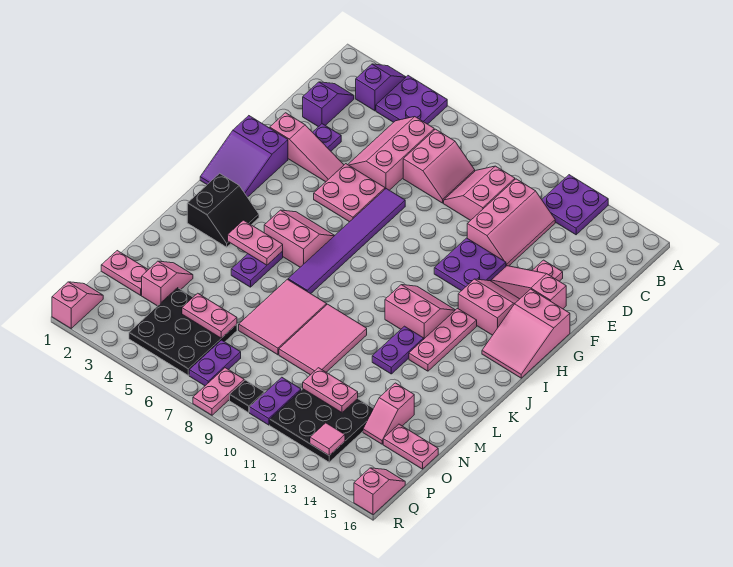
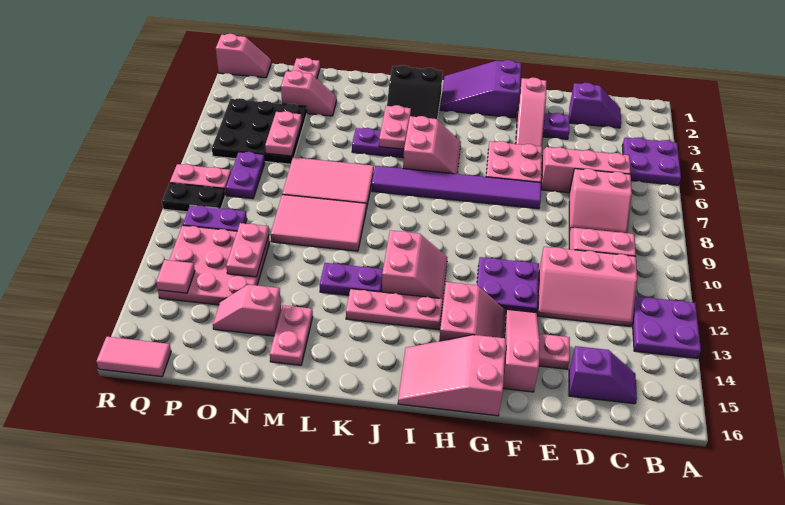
purple slope A3:B3 level 1 top B -> purple slope C15:D15 level 1 top D
black plate O11:Q13 level 1 -> pink plate O11:Q13 level 1
pink plate O15:O16 level 1 -> pink plate M14:M15 level 1
purple plate P7:Q7 level 1 -> purple plate P7:P8 level 1
black plate Q9 level 1 -> black plate Q9:R9 level 1
pink slope Q16:R16 level 1 top R -> pink tile Q16:R16 level 1

